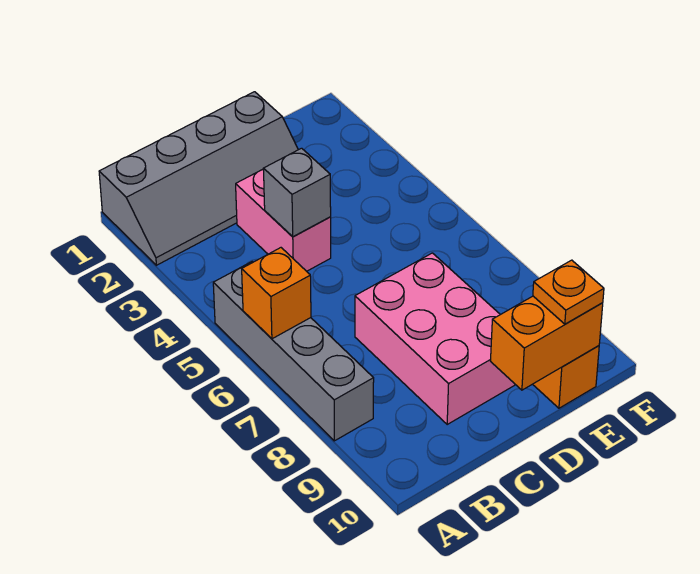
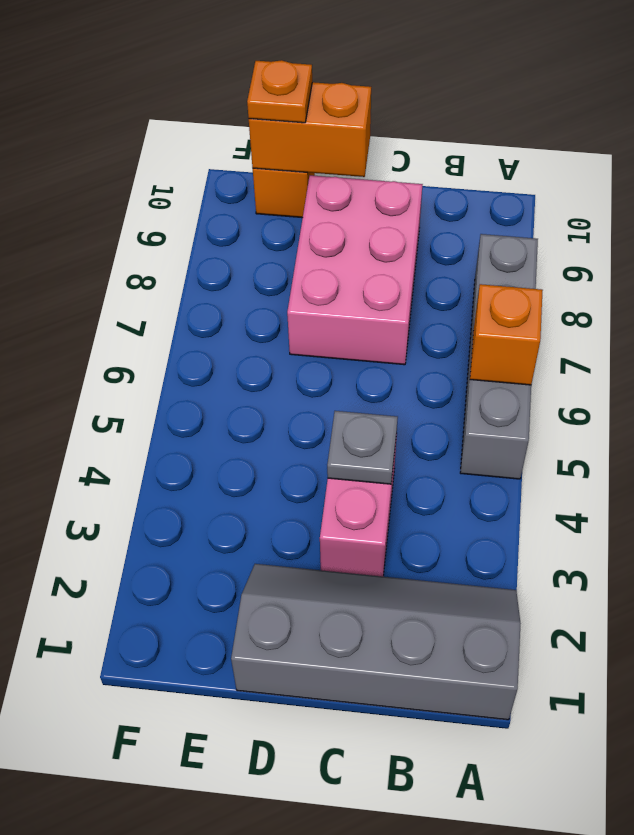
grey brick C4 level 2 -> grey plate C4 level 2

